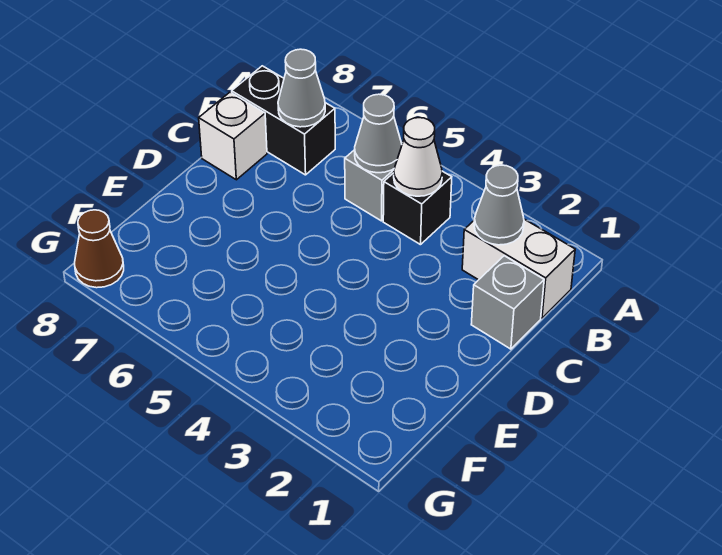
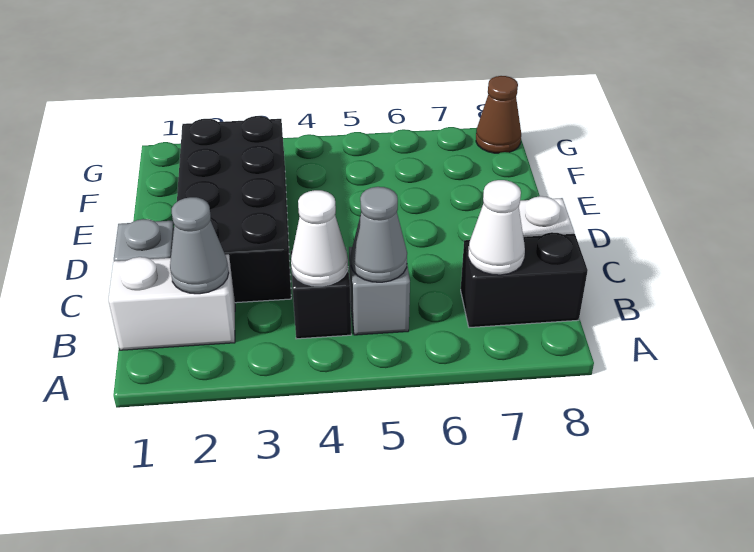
grey cone B7 level 2 -> white cone B7 level 2
none -> black brick C2:F3 level 1

